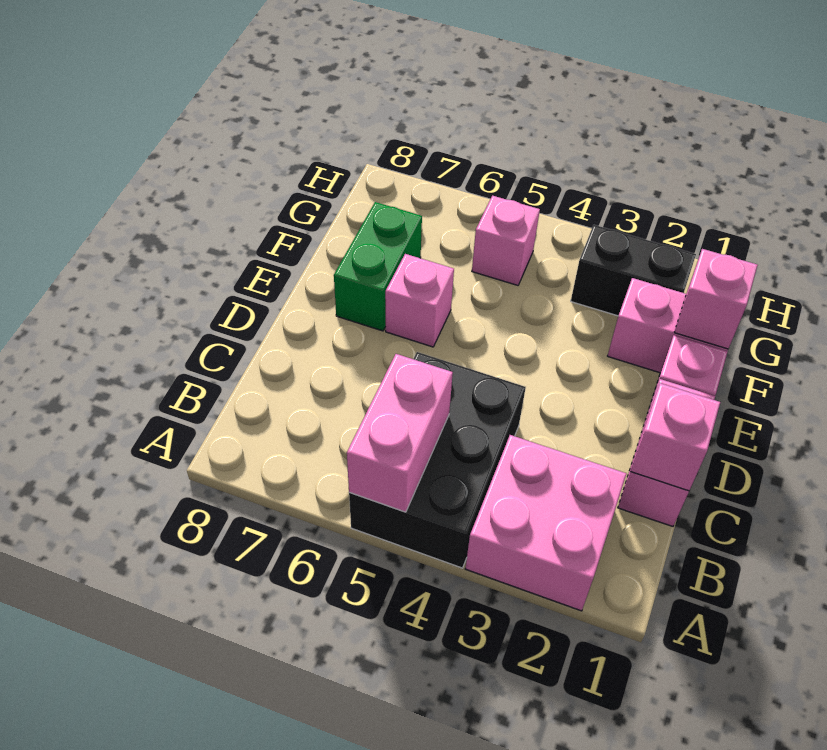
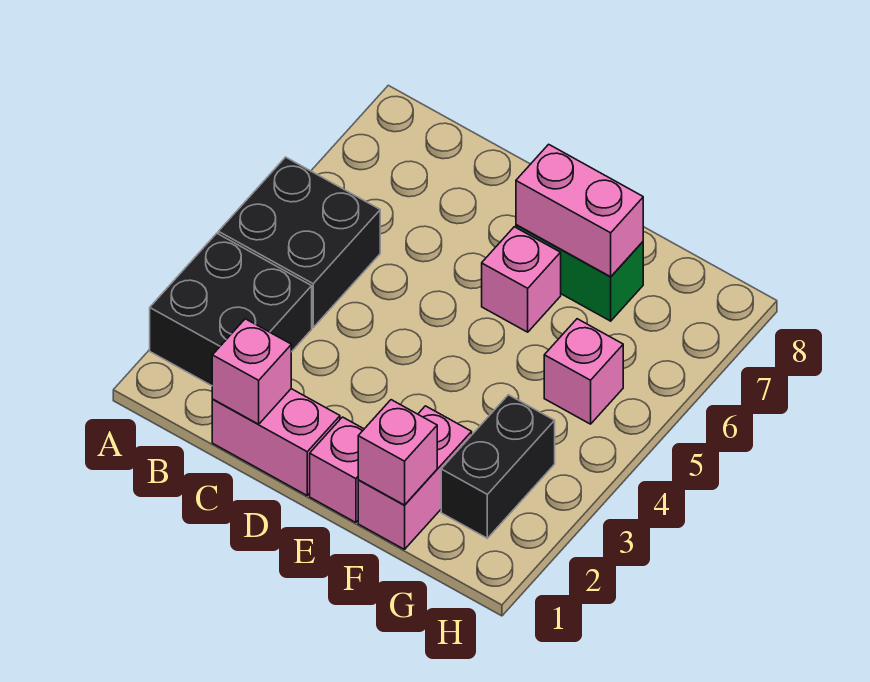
pink brick A2:B3 level 1 -> black brick A2:B3 level 1
black brick A4:C5 level 1 -> black brick A4:B5 level 1
pink brick A5:B5 level 2 -> pink brick E7:F7 level 2

